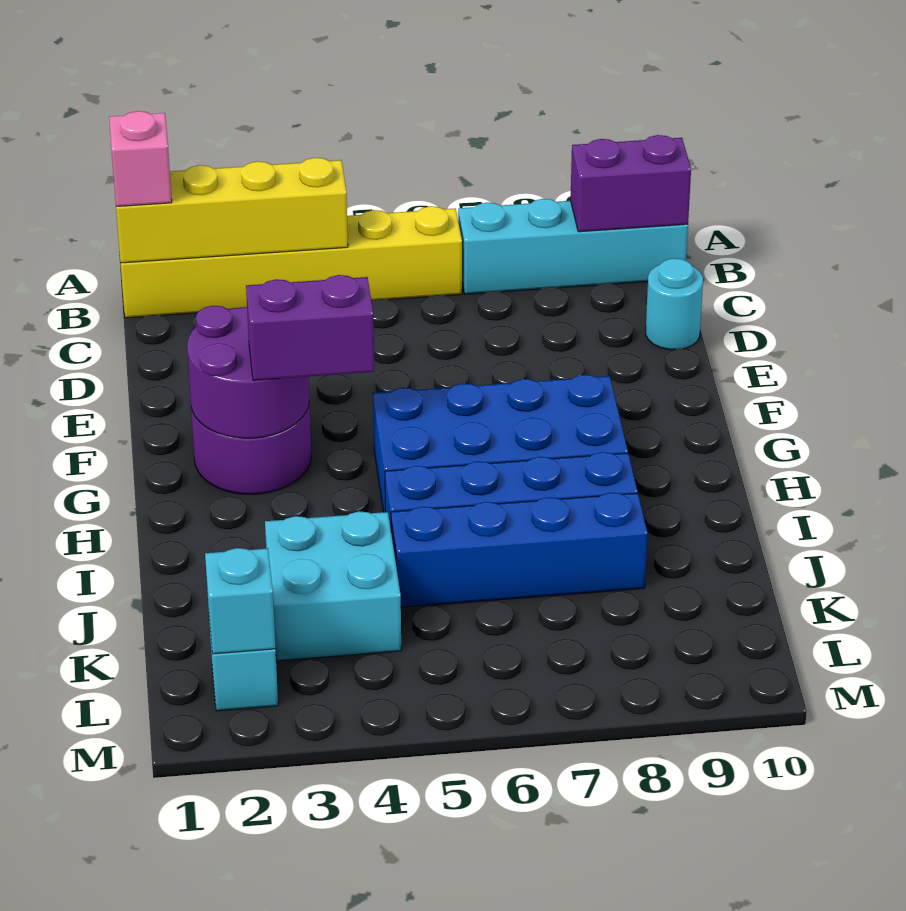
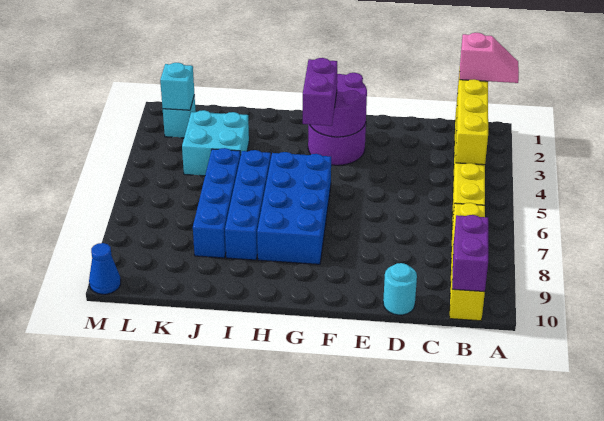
cyan brick B7:B10 level 1 -> yellow brick B7:B10 level 1
none -> blue cone M10 level 1

